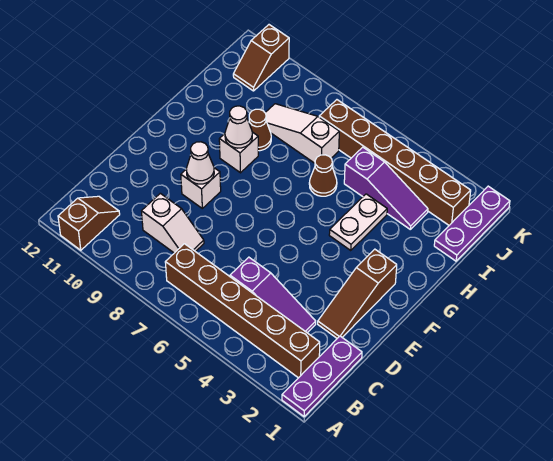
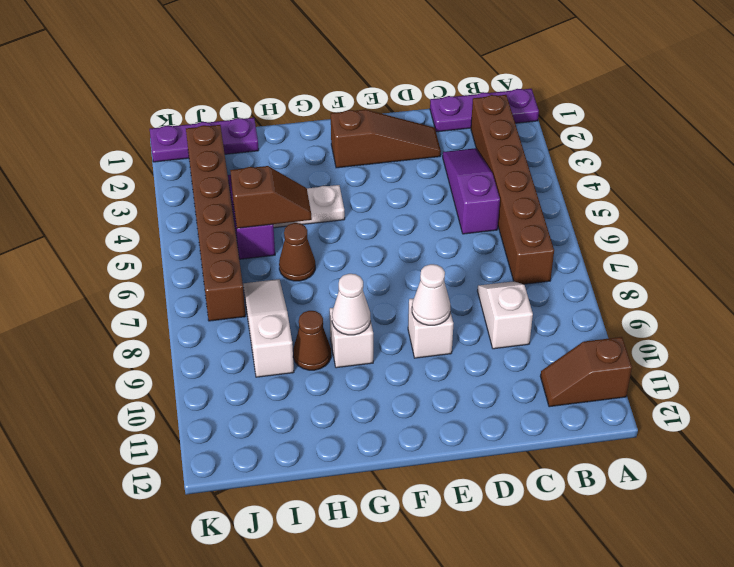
white slope I7:I9 level 1 top 7 -> white slope I7:I9 level 1 top 9
brown slope J11:K11 level 1 top K -> brown slope H5:I5 level 2 top I

